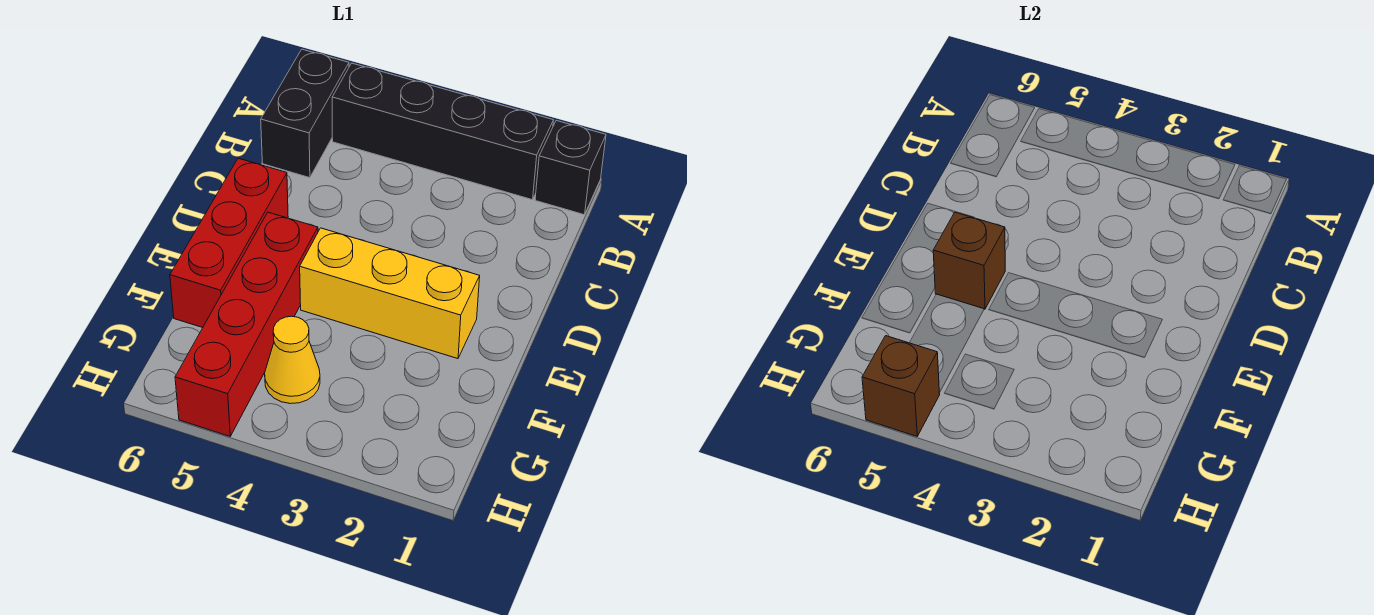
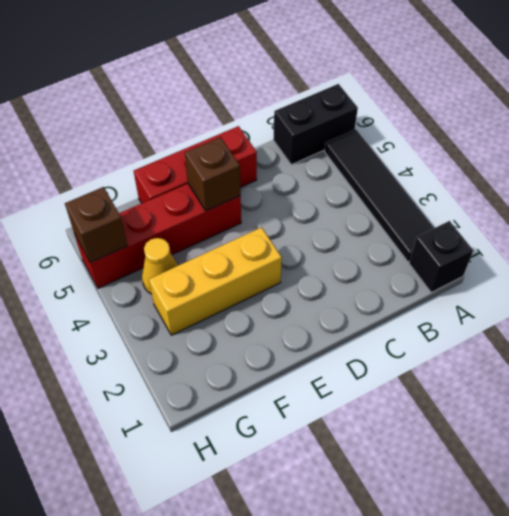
black brick A2:A5 level 1 -> black tile A2:A5 level 1
yellow brick E2:E4 level 1 -> yellow brick E3:G3 level 1

